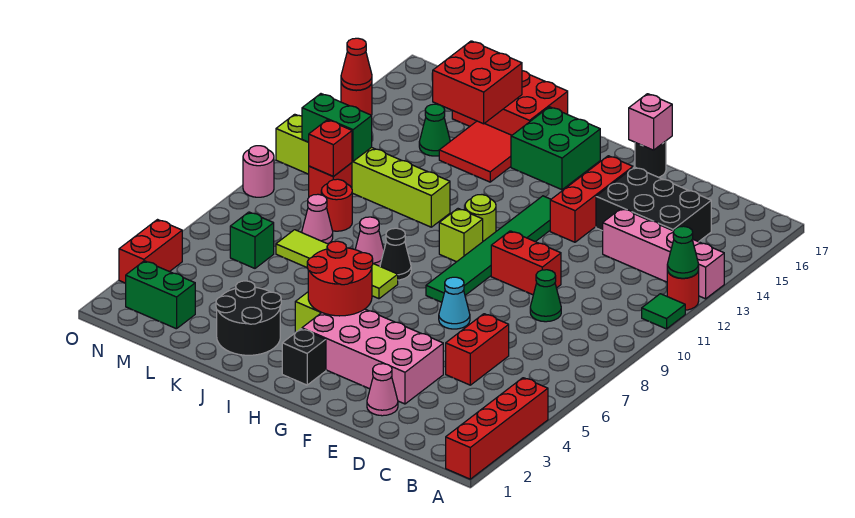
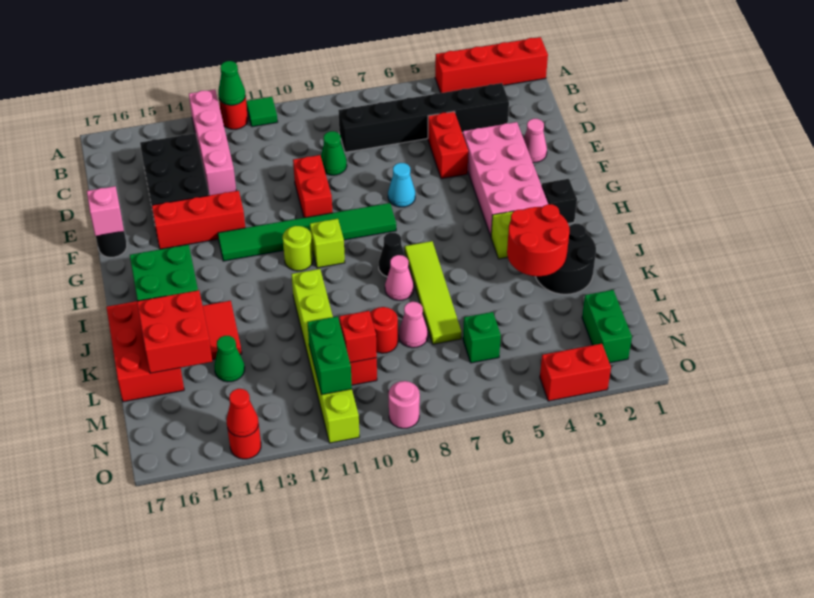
none -> black brick C3:C8 level 1
red brick D5:D6 level 1 -> red brick D5:E5 level 1
red round brick H4:I5 level 2 -> red round brick J3:K4 level 2

